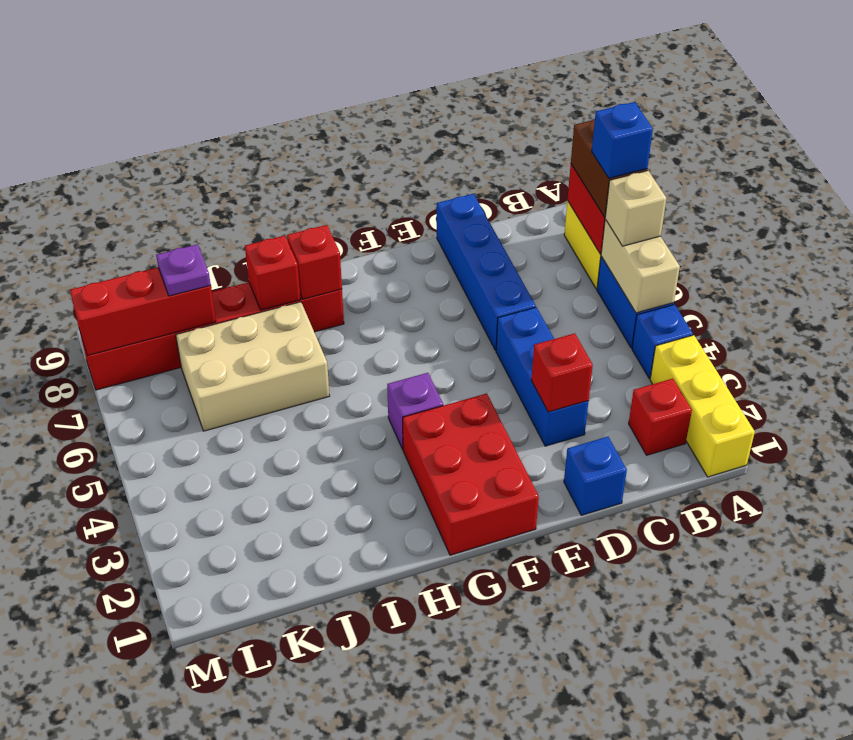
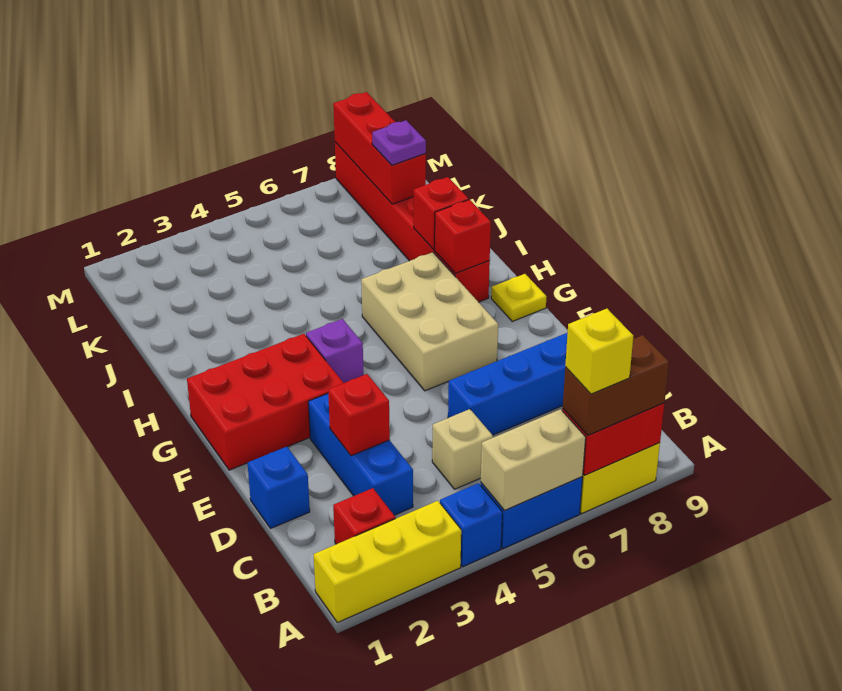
tan brick A6 level 3 -> tan brick C5 level 1
blue brick A7 level 4 -> yellow brick A7 level 4
blue brick D3:D5 level 1 -> blue brick C3:E3 level 1
none -> yellow plate G9 level 1
tan brick I6:K7 level 1 -> tan brick F6:H7 level 1

